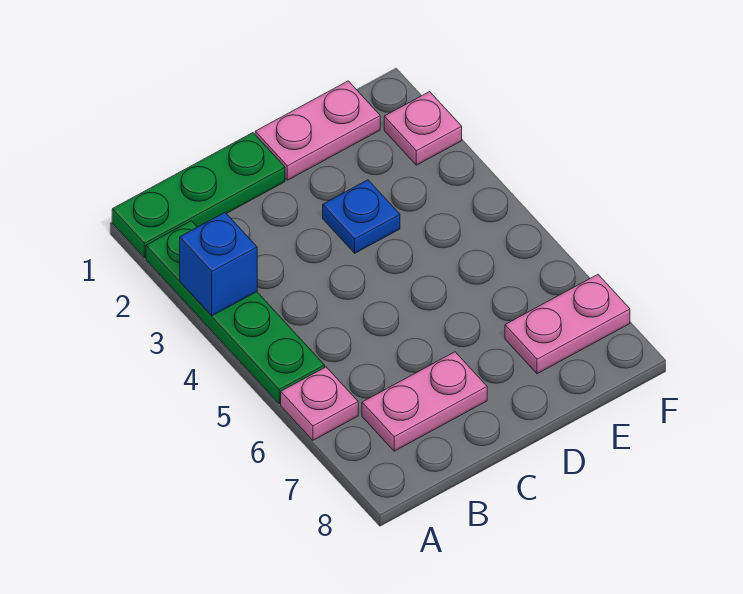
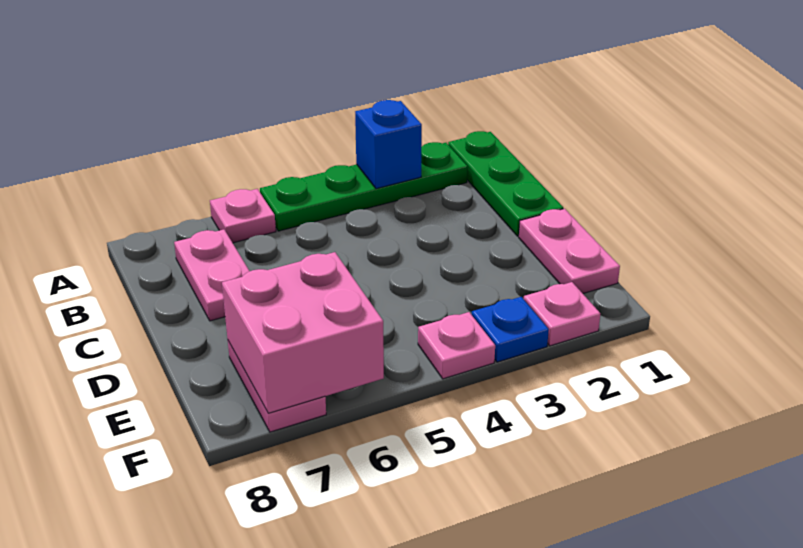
blue plate D3 level 1 -> blue plate F3 level 1
none -> pink brick E6:F7 level 2
none -> pink plate F4 level 1

